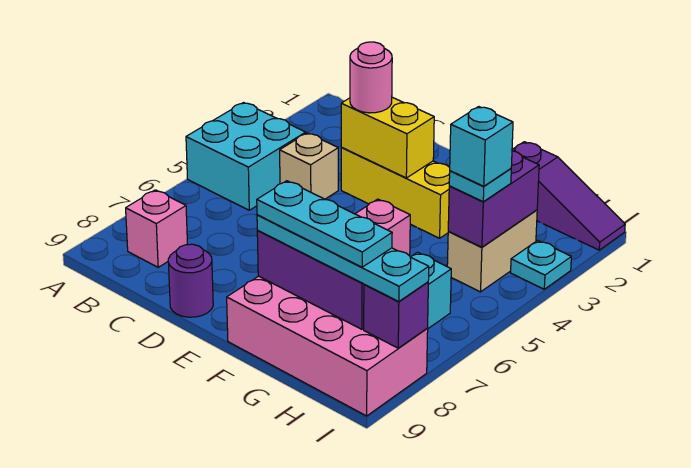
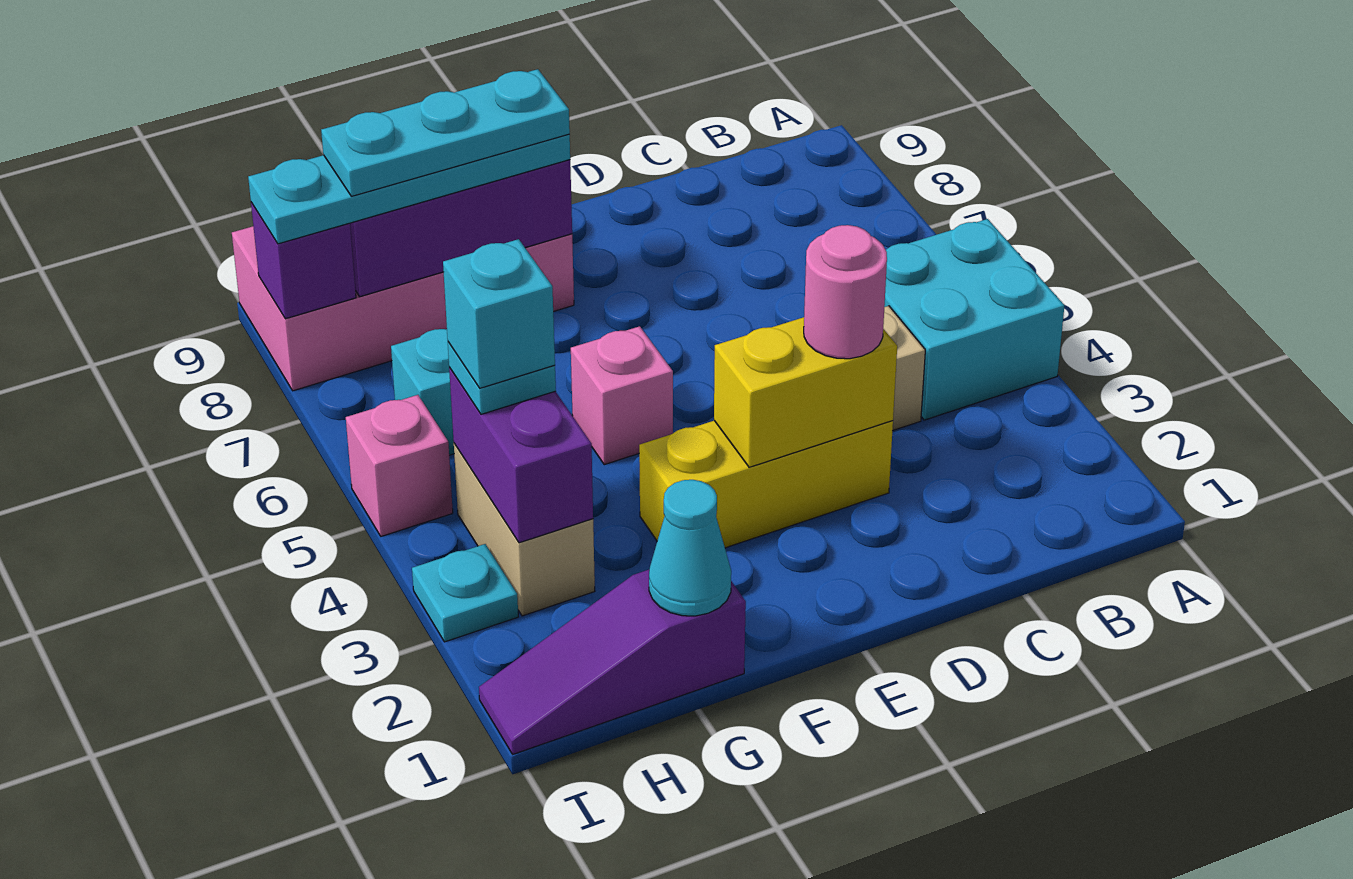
pink brick B8 level 1 -> pink brick I5 level 1
purple round brick D9 level 1 -> none
none -> cyan cone G1 level 2

